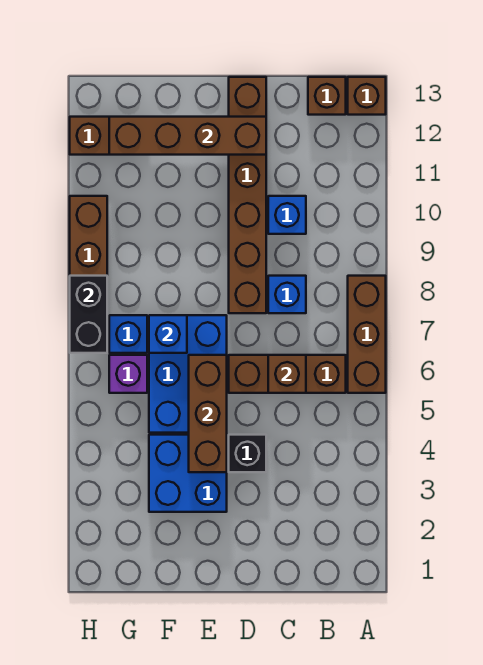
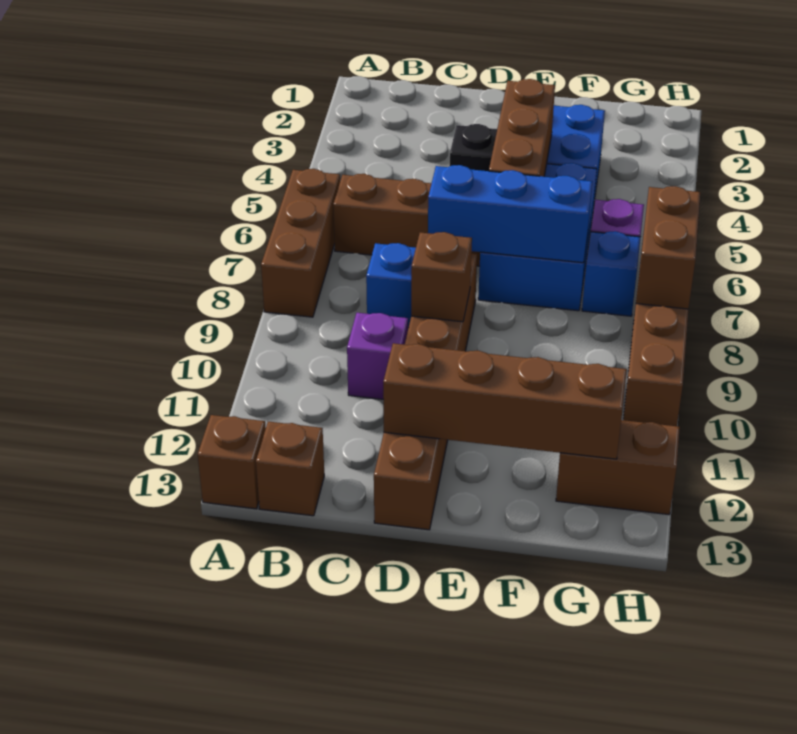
brown brick C6 level 2 -> brown brick D9 level 2
blue brick C10 level 1 -> purple brick C10 level 1
blue brick F7 level 2 -> blue brick D7:F7 level 2
black brick H7:H8 level 2 -> brown brick H7:H8 level 2

